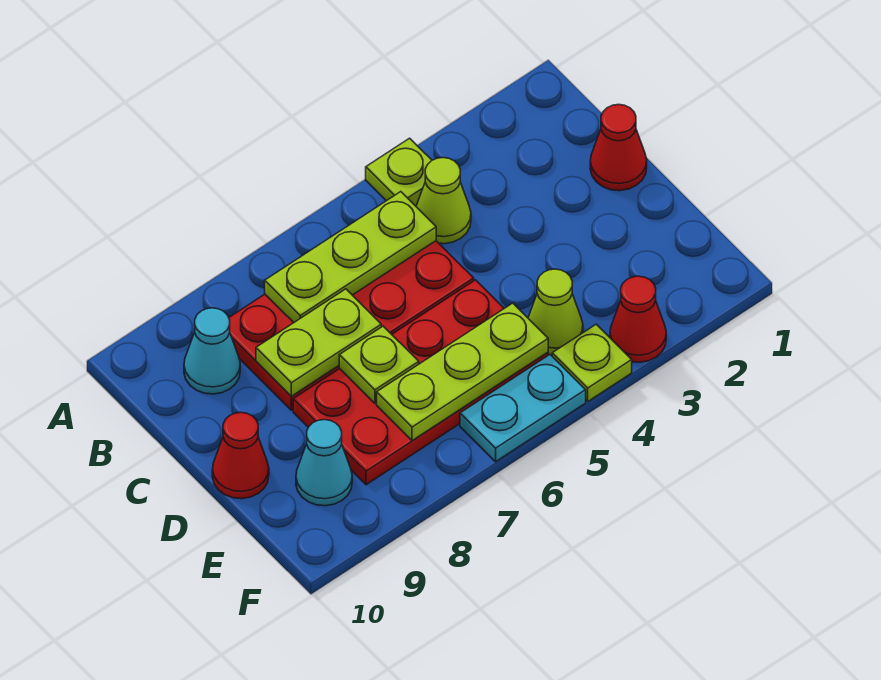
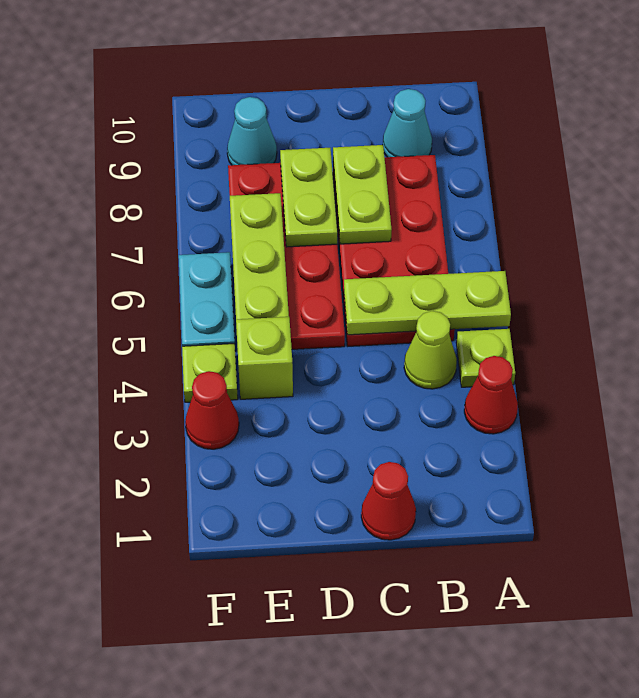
lime plate B5:B7 level 2 -> lime plate A5:C5 level 2
lime plate D7 level 2 -> lime plate D7:D8 level 2
red cone D10 level 1 -> red cone A3 level 1
lime cone E4 level 1 -> lime brick E4 level 1

